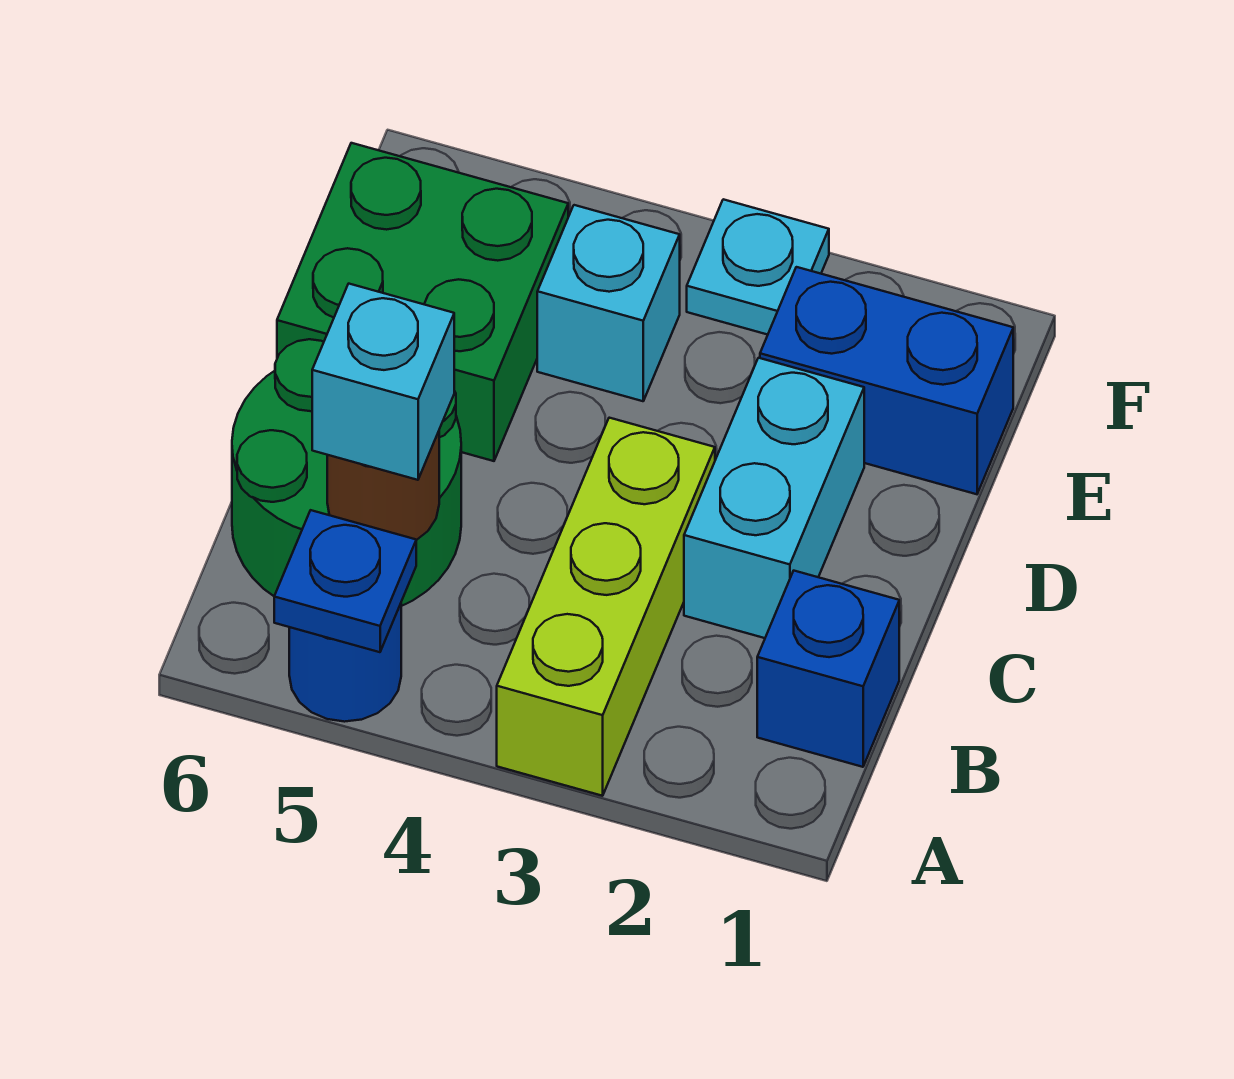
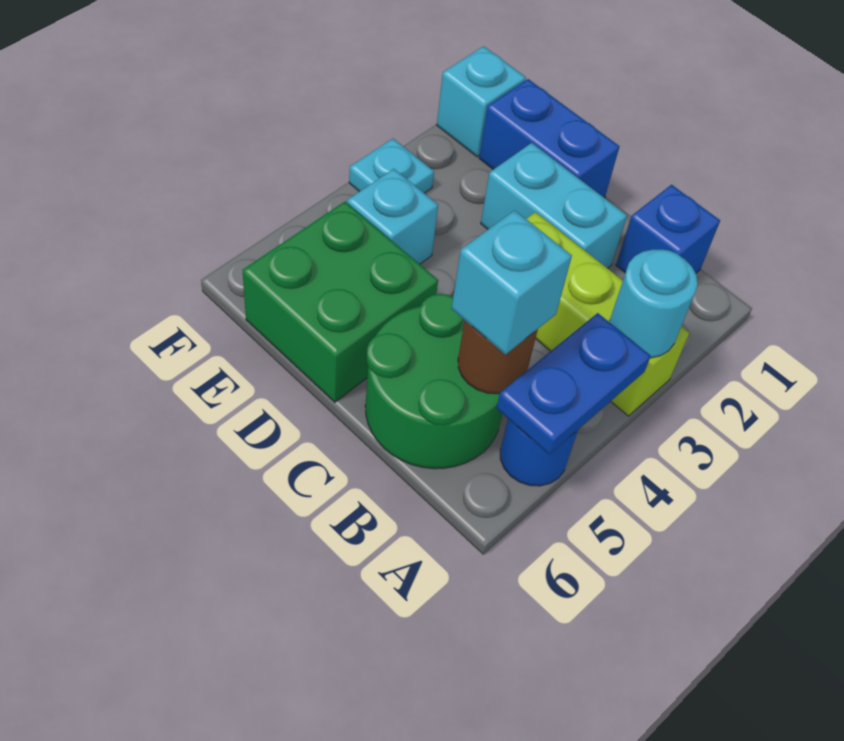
none -> cyan round brick A3 level 2
blue plate A5 level 2 -> blue plate A4:A5 level 2
blue brick E1:E2 level 1 -> blue brick D1:E1 level 1
none -> cyan brick F1 level 1

